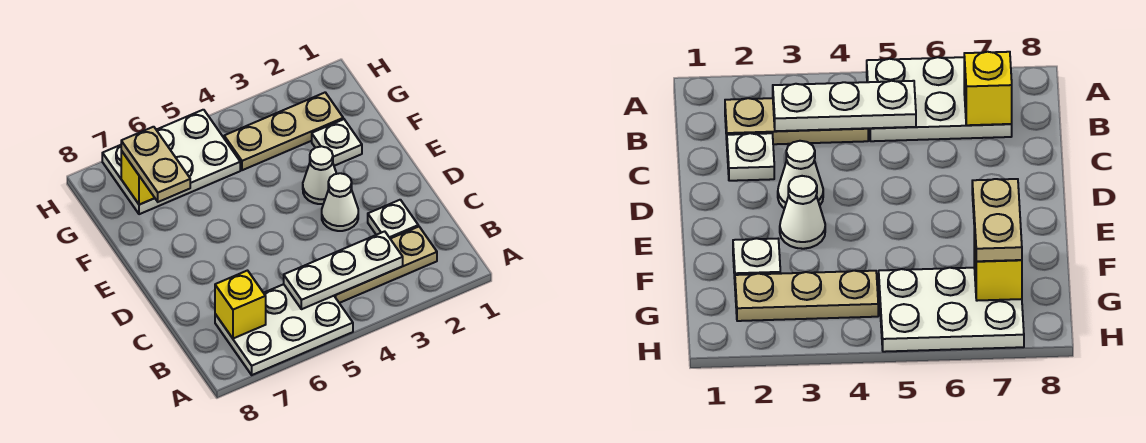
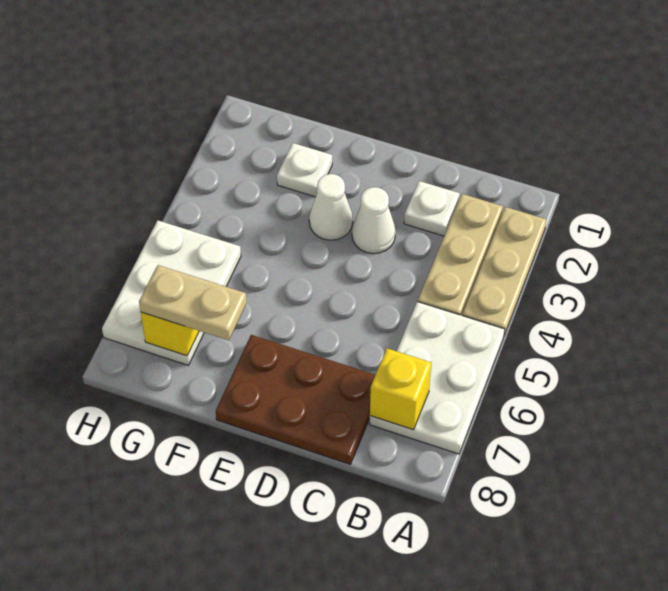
white plate B3:B5 level 2 -> none
none -> brown plate C7:E8 level 1
tan plate G2:G4 level 1 -> tan plate A2:A4 level 1

